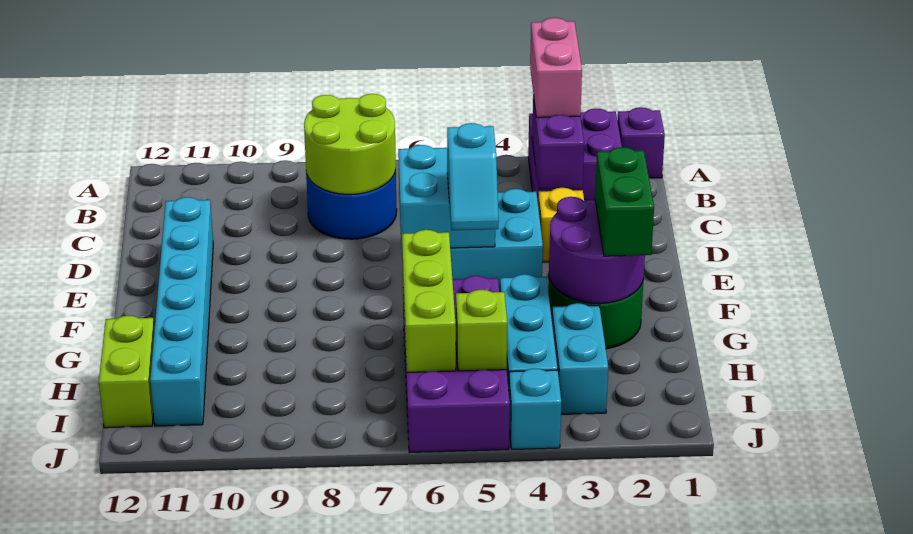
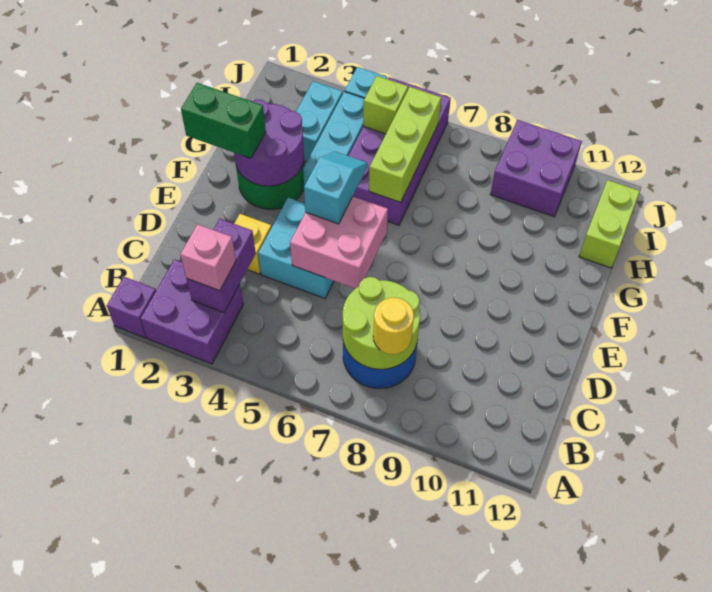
pink brick A3:B3 level 3 -> pink brick B3 level 3
none -> yellow round brick B8 level 3
cyan brick D5:E6 level 2 -> pink brick D5:E6 level 2
cyan brick D11:I11 level 1 -> none
green brick F2:G2 level 3 -> green brick F1:F2 level 3
none -> purple brick I9:J10 level 1

